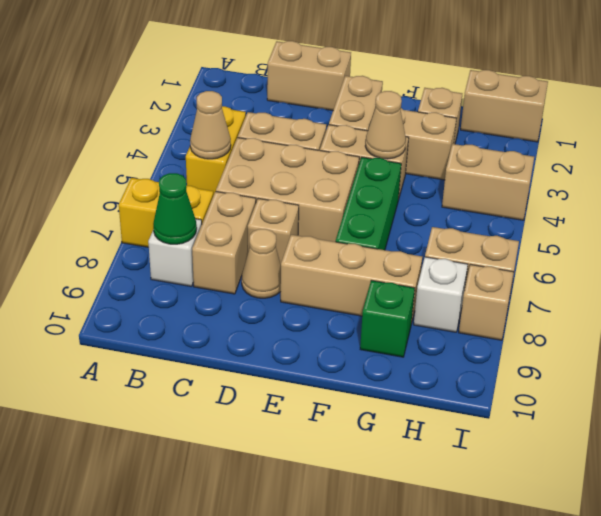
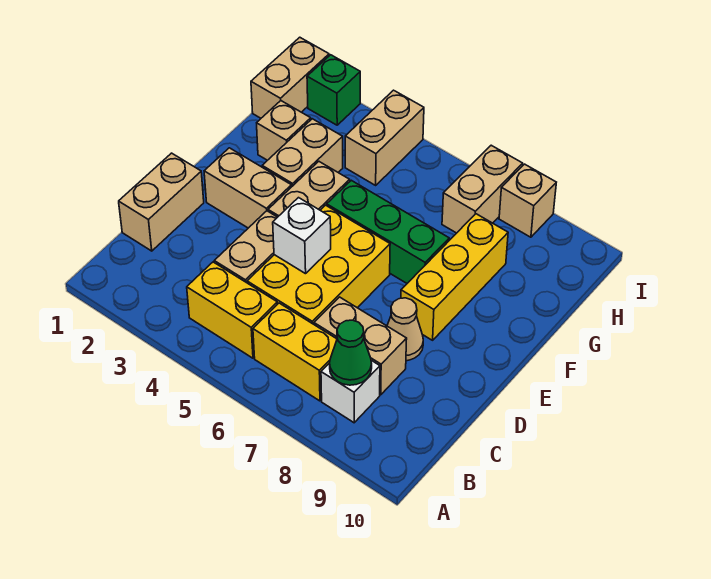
yellow brick A7:B7 level 1 -> yellow brick B6:B7 level 1
tan cone B5 level 2 -> none
tan brick C5:E6 level 1 -> yellow brick C5:E6 level 1
tan brick D7 level 1 -> none
tan brick E8:G8 level 1 -> yellow brick E8:G8 level 1
tan cone F4 level 2 -> none
green brick G9 level 1 -> green brick I2 level 1
white brick H8 level 1 -> white brick D5 level 2

